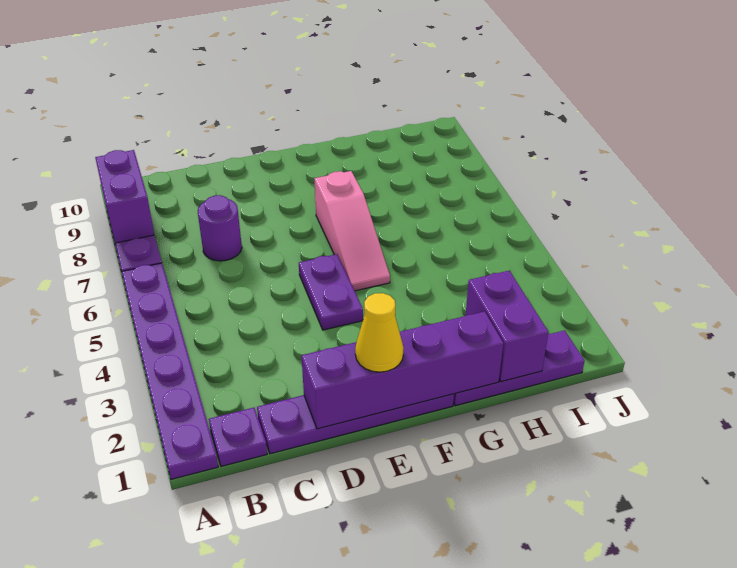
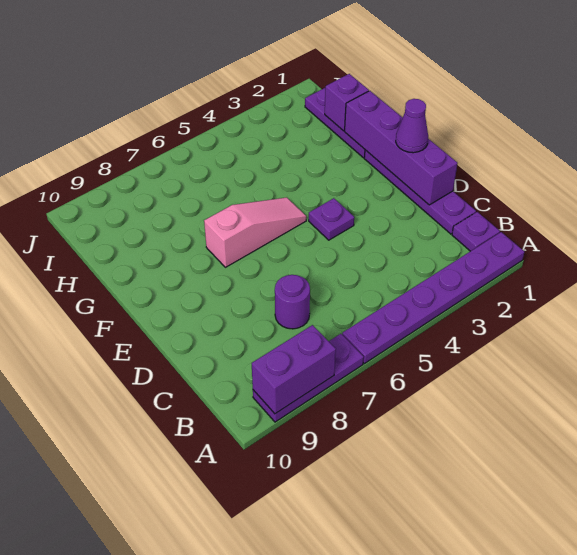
yellow cone E1 level 3 -> purple cone E1 level 3
purple plate E4:E5 level 1 -> purple plate E4 level 1
purple brick H1:H2 level 2 -> purple brick H1 level 2

